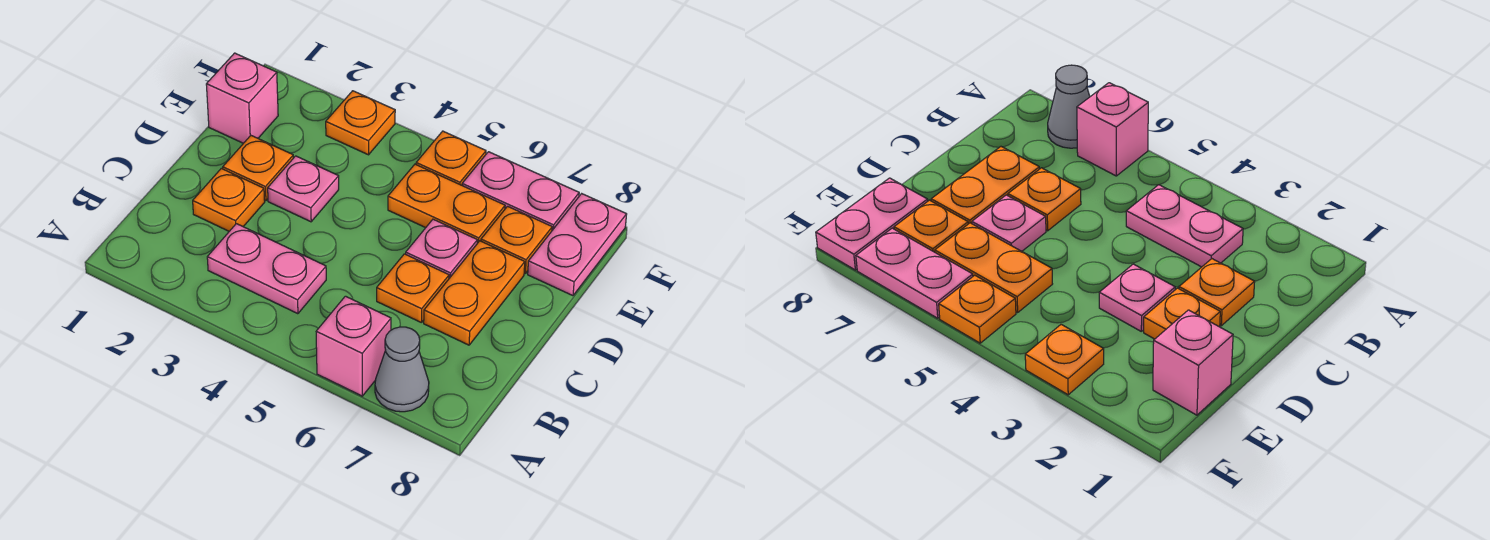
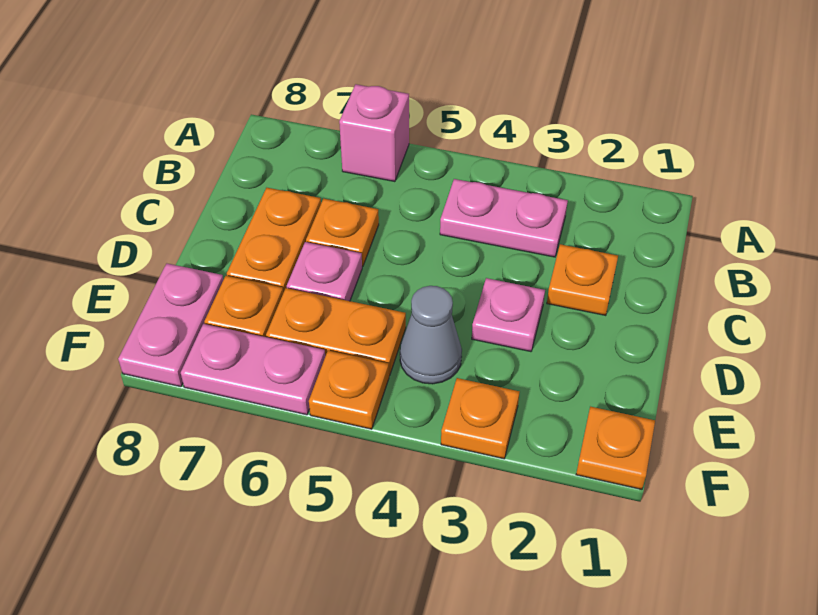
grey cone A7 level 1 -> grey cone E4 level 1
orange plate D2 level 1 -> orange plate F1 level 1
pink brick E1 level 1 -> none

